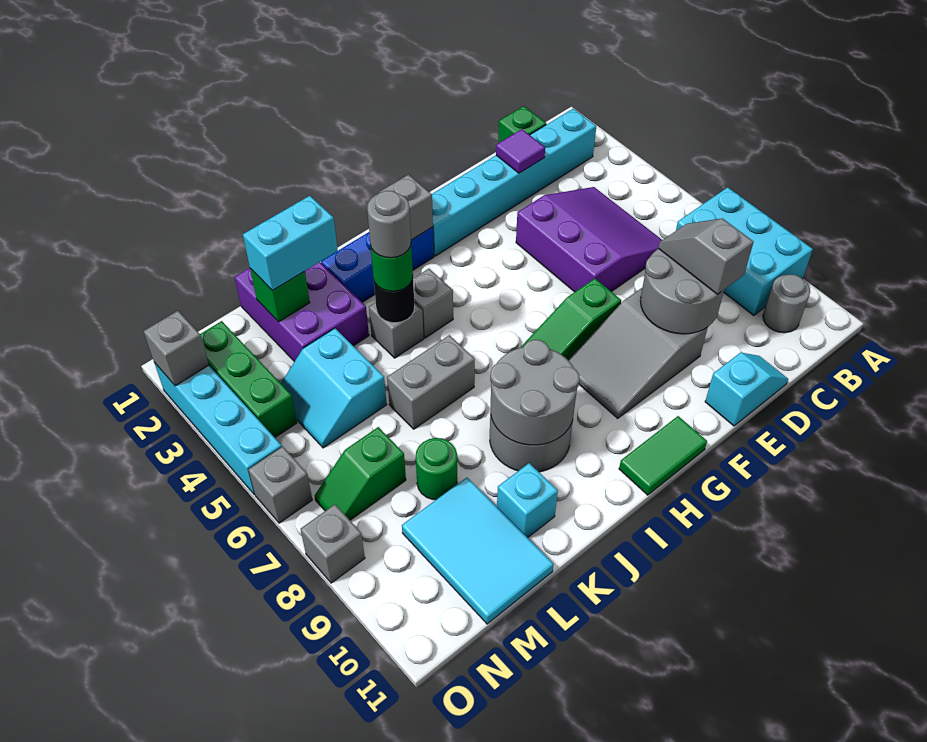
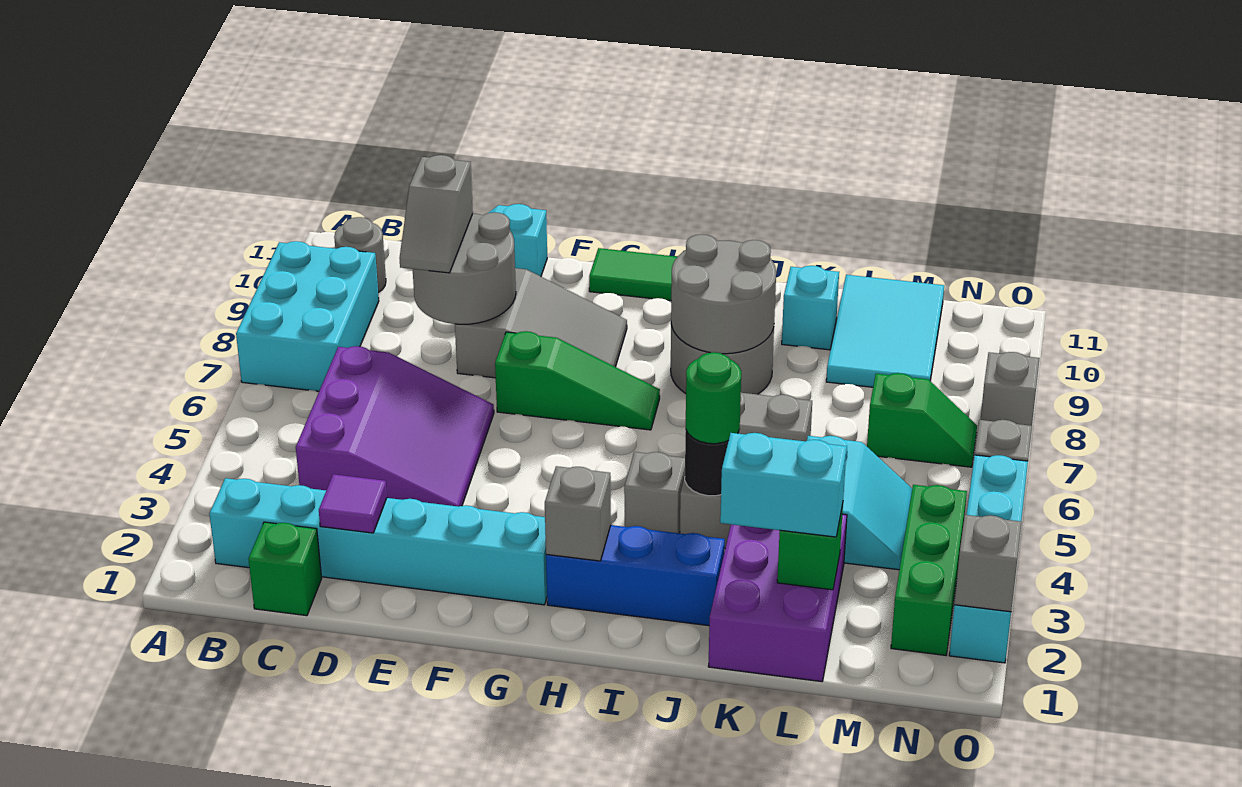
purple slope C4:E6 level 1 top E -> purple slope C4:E6 level 1 top C
grey round brick J4 level 4 -> none
green round brick L8 level 1 -> none

